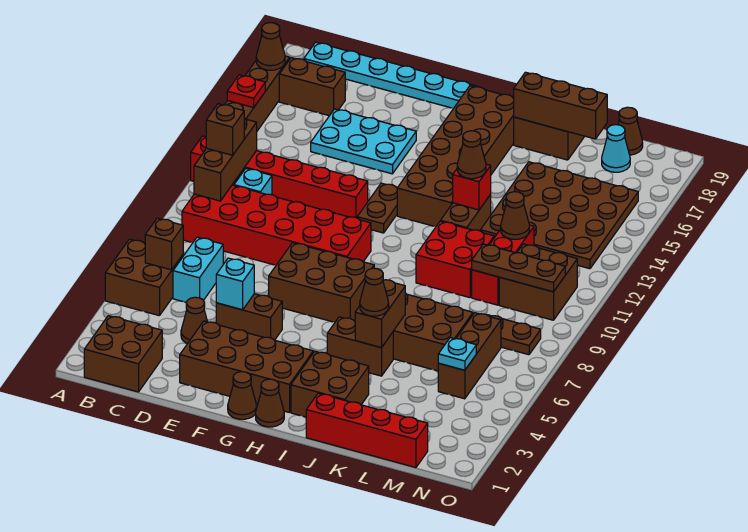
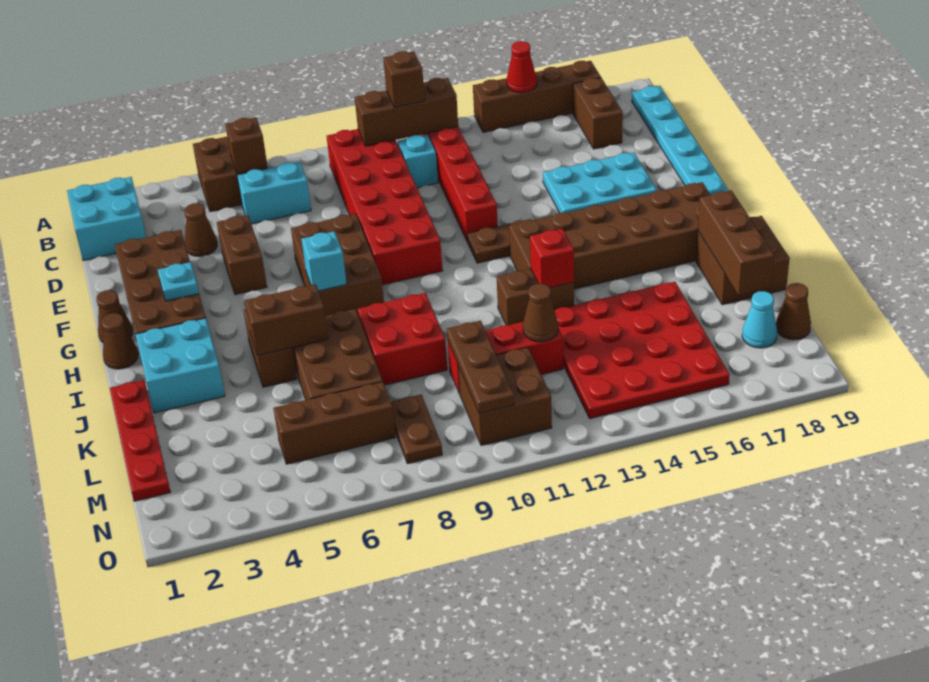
red plate A15 level 2 -> red cone A15 level 2
brown cone A17 level 2 -> none
brown brick B1:C2 level 1 -> cyan brick B1:C2 level 1
cyan plate D15:F16 level 1 -> cyan plate E15:F17 level 1
cyan brick E5 level 2 -> cyan brick H7 level 2
brown brick I2:J3 level 1 -> cyan brick I2:J3 level 1
red brick J1:M1 level 1 -> red plate J1:M1 level 1
brown cone J5 level 3 -> none
red brick J10:K11 level 1 -> red brick J8:K9 level 1
brown cone J13 level 3 -> none
brown plate K13:N16 level 1 -> red plate K13:N16 level 1
cyan plate M5 level 2 -> cyan plate G3 level 2

